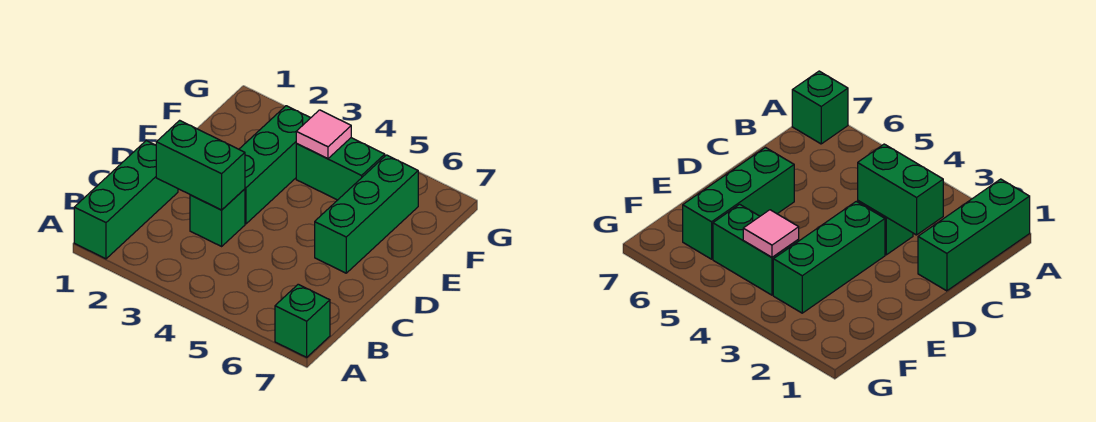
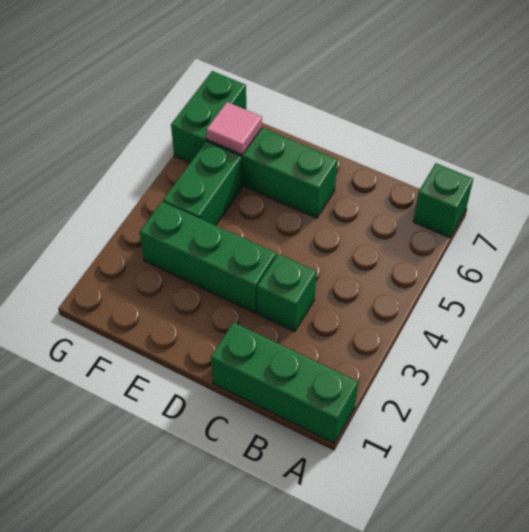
green brick C2:C3 level 2 -> green brick G6:G7 level 1
pink tile F4 level 2 -> pink tile F6 level 2

